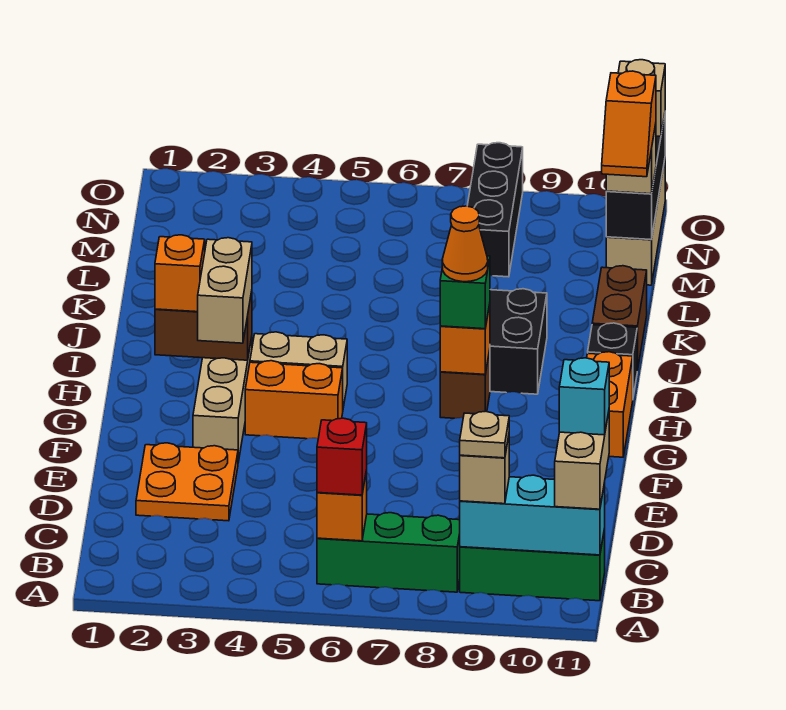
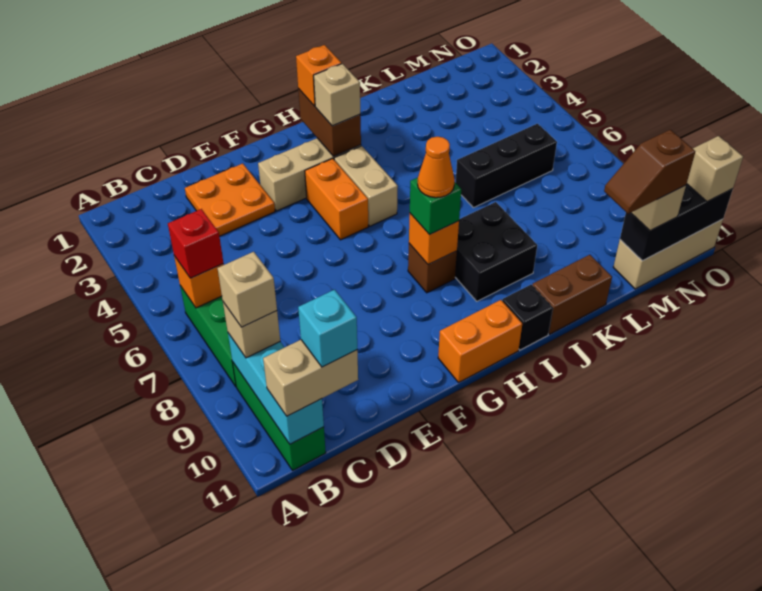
tan plate B9 level 4 -> tan brick B9 level 4
tan brick G3:H3 level 3 -> tan brick H3 level 3
orange slope L11:M11 level 4 top M -> brown slope L11:M11 level 4 top M
black brick M8:O8 level 1 -> black brick K6:M6 level 1

